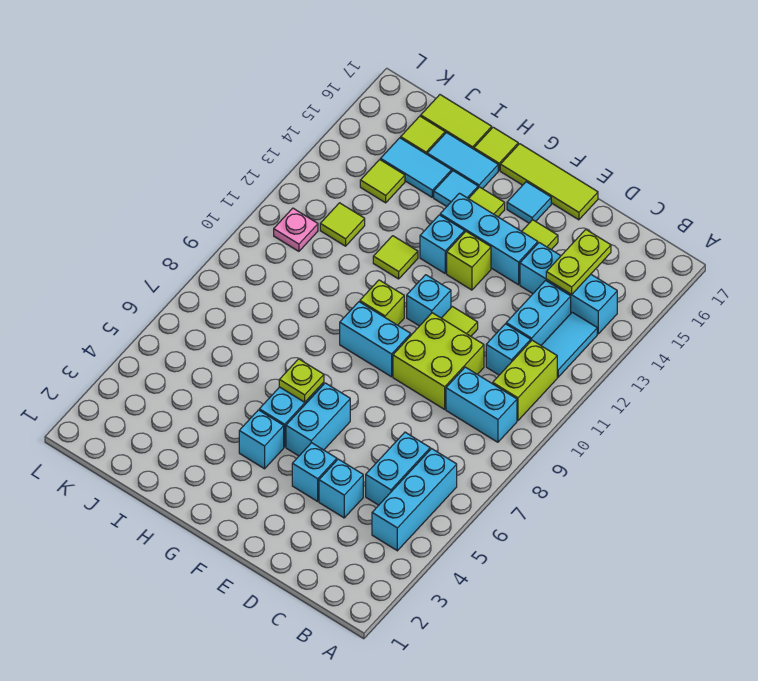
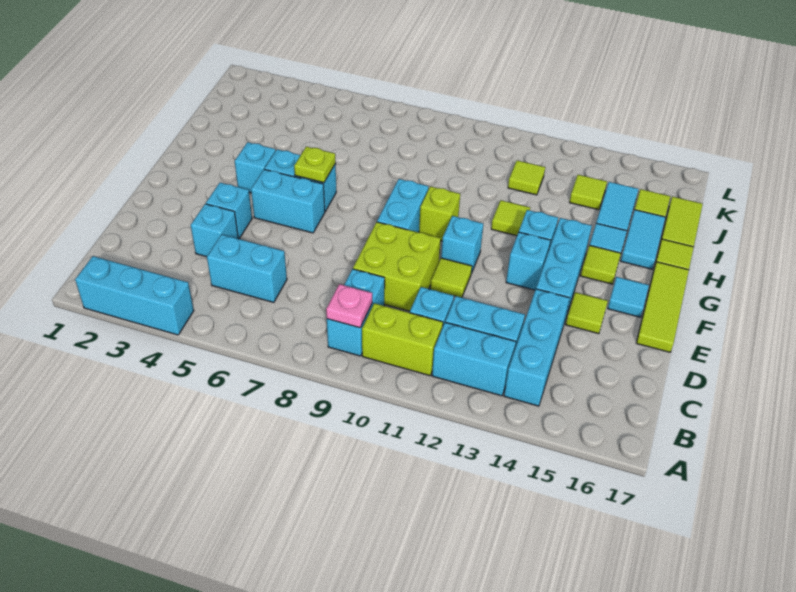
cyan brick B4:B6 level 1 -> cyan brick A2:A4 level 1
cyan tile B12:B13 level 1 -> cyan brick B12:B13 level 1
lime plate C14:C15 level 2 -> none
lime brick F13 level 1 -> cyan brick F13 level 1
pink plate K11 level 1 -> pink plate B9 level 2

